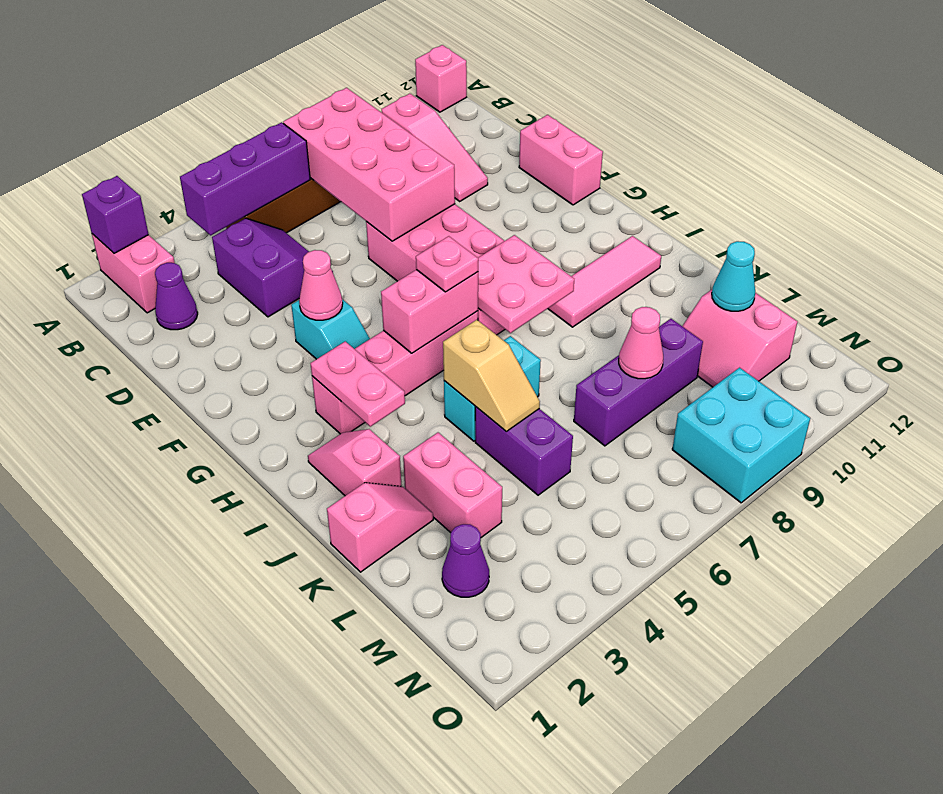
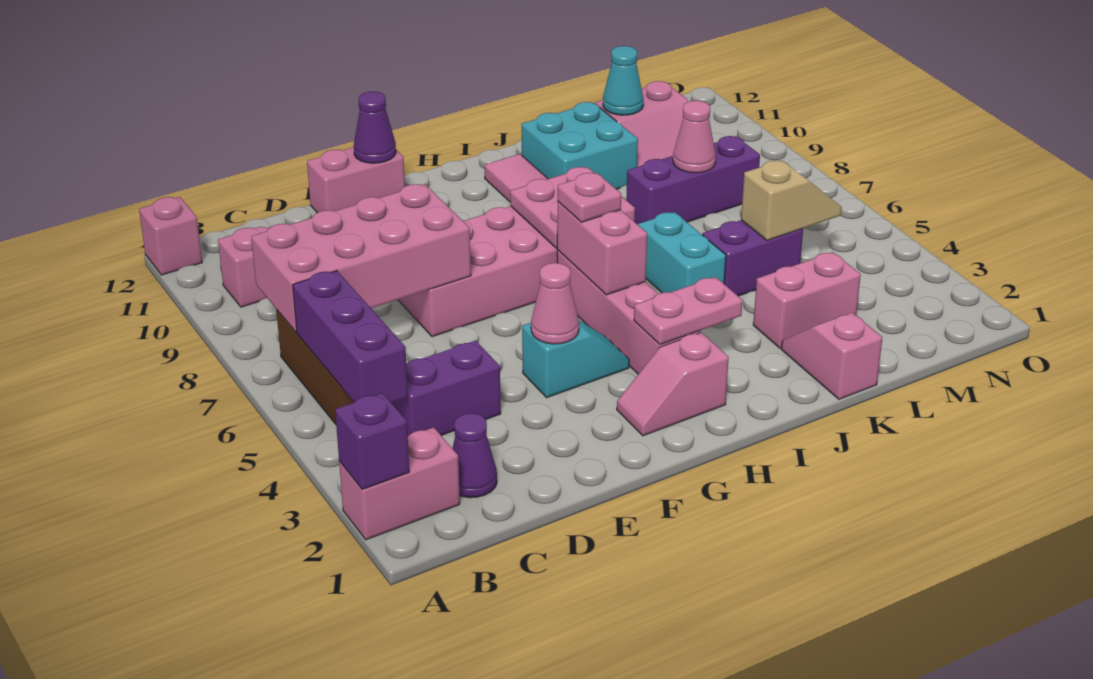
pink slope I2:J2 level 1 top J -> pink slope G2:H2 level 1 top H
tan slope J5:K5 level 2 top J -> tan slope L5:M5 level 2 top L
purple brick L7:L9 level 1 -> purple brick K8:M8 level 1
purple cone M2 level 1 -> purple cone F12 level 2
cyan brick N8:O9 level 1 -> cyan brick J10:K11 level 1

